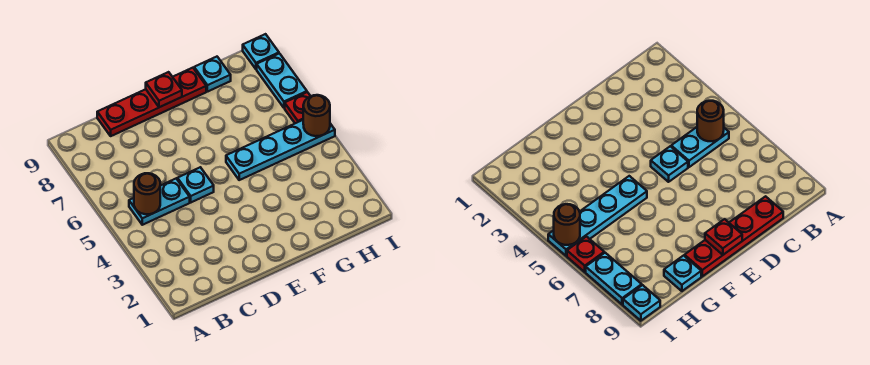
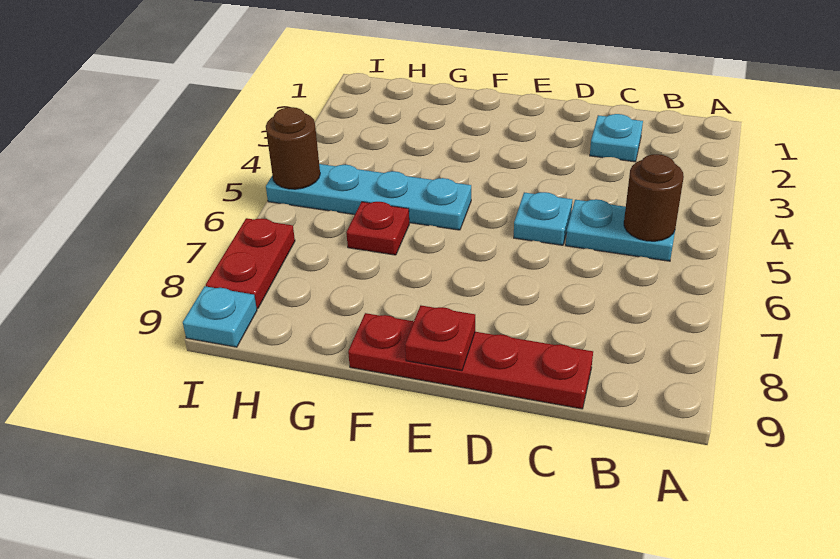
cyan plate G9 level 1 -> cyan plate C2 level 1
red plate I6 level 1 -> red plate G6 level 1
cyan plate I7:I8 level 1 -> red plate I7:I8 level 1

